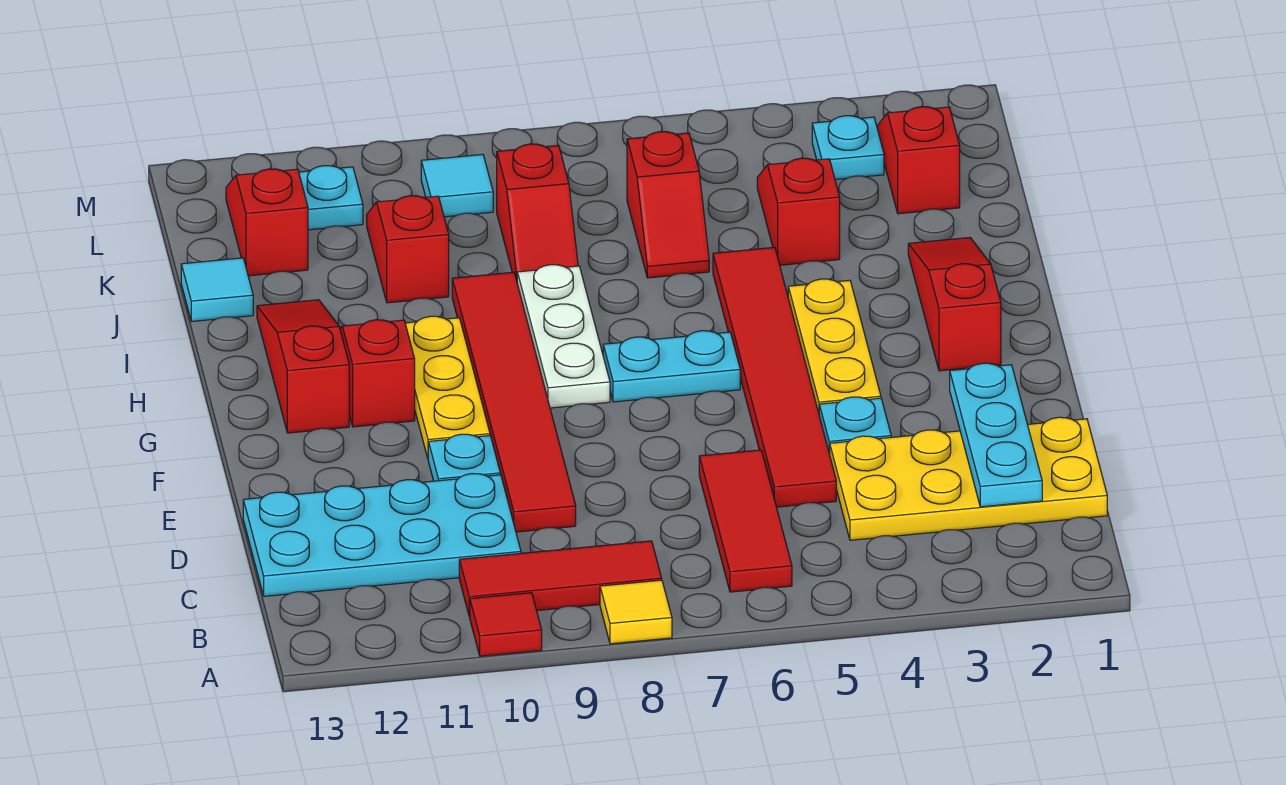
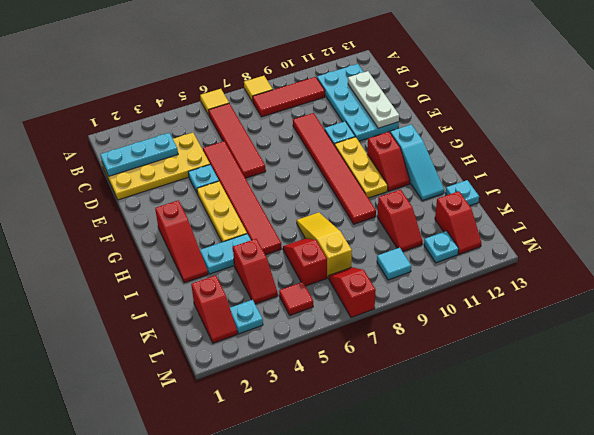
none -> yellow tile A6 level 1
red tile A10 level 1 -> red tile L5 level 1
red tile B6:D6 level 1 -> red tile B6:E6 level 1
cyan plate C2:E2 level 2 -> cyan plate C1:C3 level 2
cyan plate C10:D13 level 1 -> cyan plate B11:E12 level 1
cyan plate G6:G7 level 1 -> cyan plate I3:I4 level 1
white plate G8:I8 level 1 -> white plate C12:E12 level 2
red slope G12:I12 level 1 top G -> cyan slope G12:I12 level 1 top G
none -> yellow slope I7:K7 level 1 top K
red slope J8:K8 level 1 top K -> red slope L7:M7 level 1 top M
cyan tile J13 level 1 -> cyan plate J13 level 1

